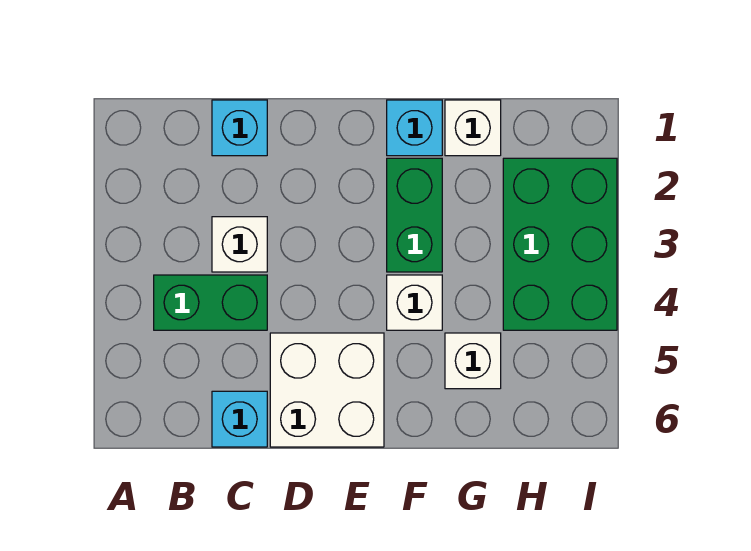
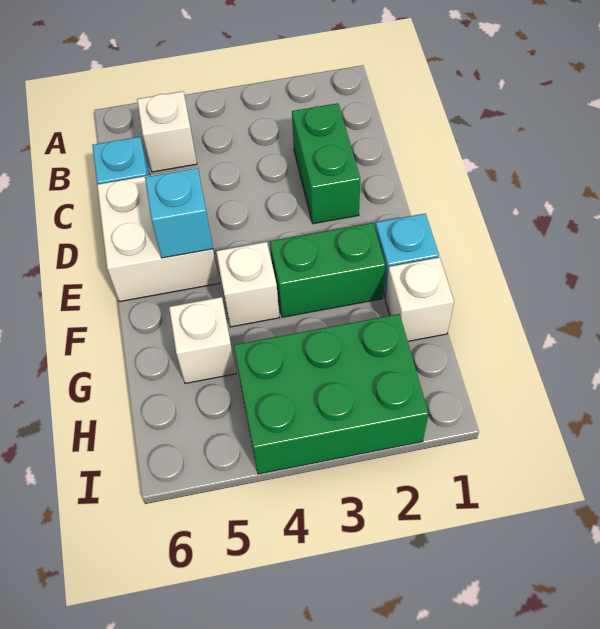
green brick B4:C4 level 1 -> green brick C2:D2 level 1
cyan brick C1 level 1 -> cyan brick E5 level 2
white brick C3 level 1 -> white brick B5 level 1

